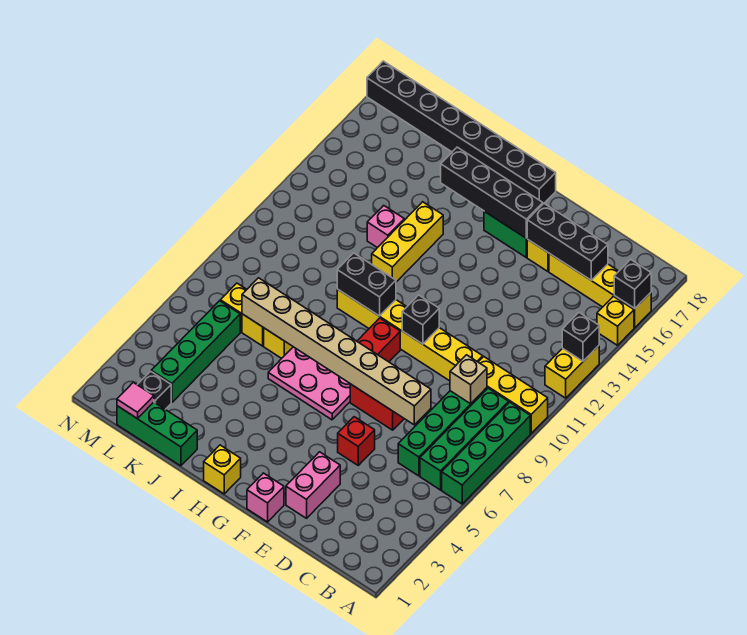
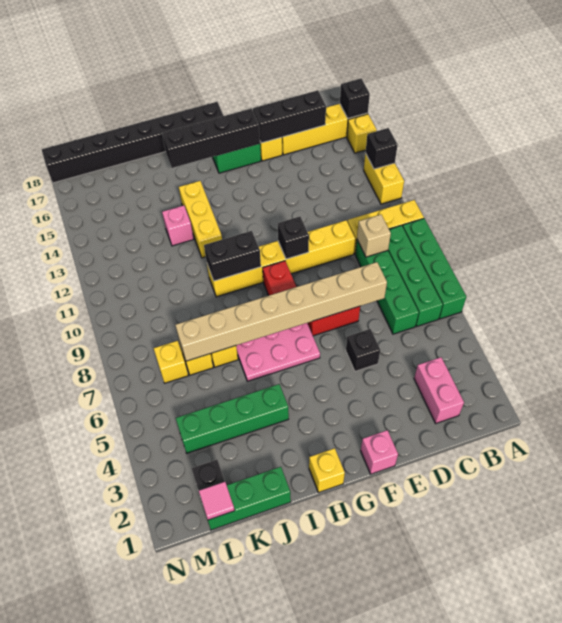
pink brick E2:E3 level 1 -> pink brick C2:C3 level 1
red brick E5 level 1 -> black brick E5 level 1
green brick L3:L6 level 1 -> green brick I4:L4 level 1

